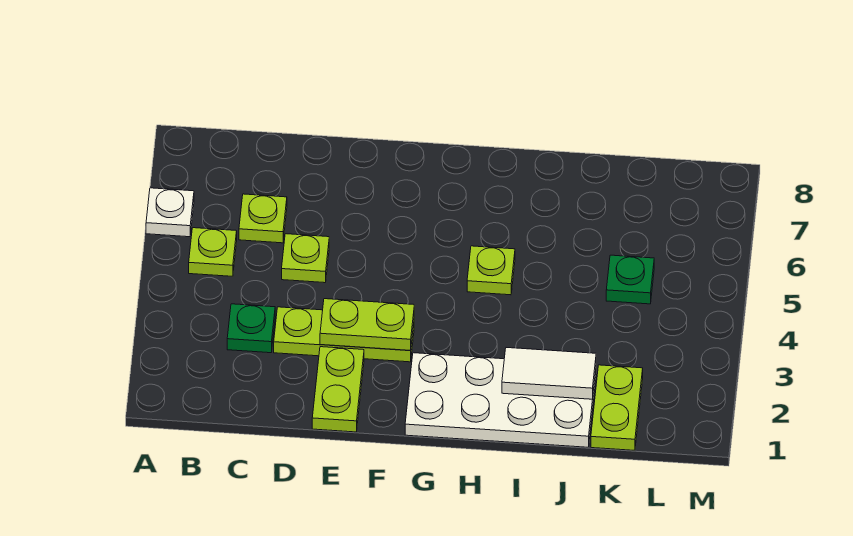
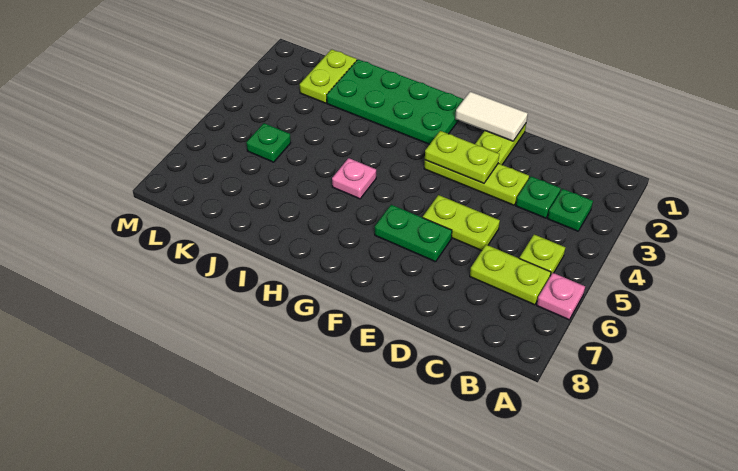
white plate A6 level 1 -> pink plate A6 level 1
none -> green plate B3 level 1
lime plate C6 level 1 -> lime plate B6:C6 level 1
lime plate D5 level 1 -> lime plate D5:E5 level 1
none -> green plate E6:F6 level 1
white plate G1:J2 level 1 -> green plate G1:J2 level 1
lime plate H5 level 1 -> pink plate H5 level 1
white tile I2:J2 level 2 -> white tile E1:F1 level 2

